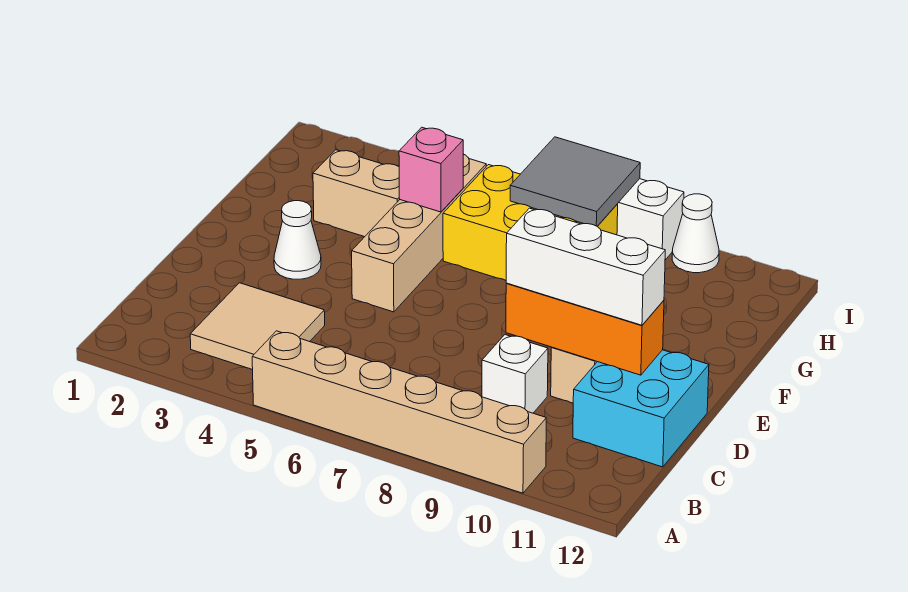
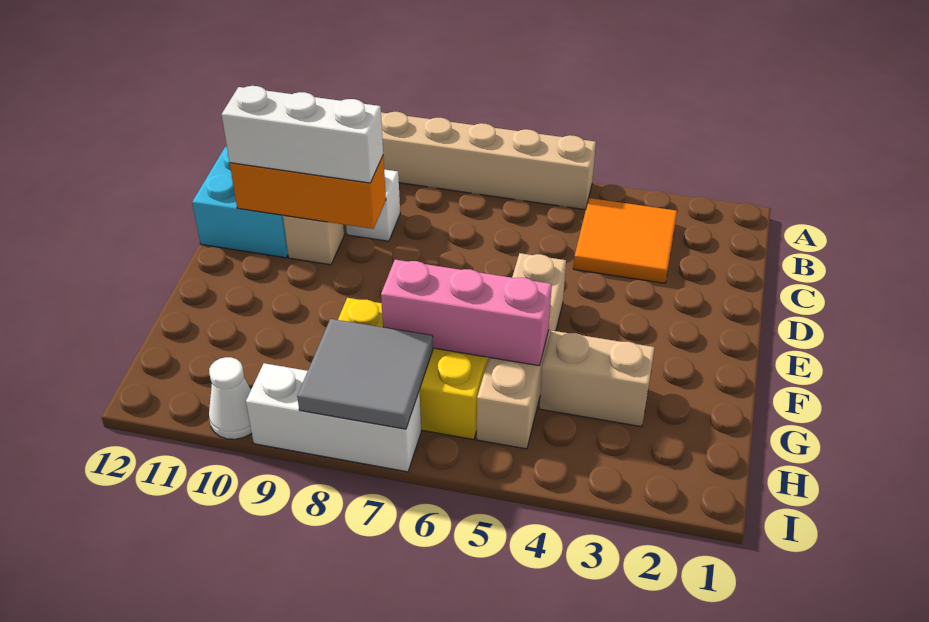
tan tile B3:C4 level 1 -> orange tile B3:C4 level 1
white cone E3 level 1 -> none
pink brick G5 level 2 -> pink brick G5:G7 level 2

